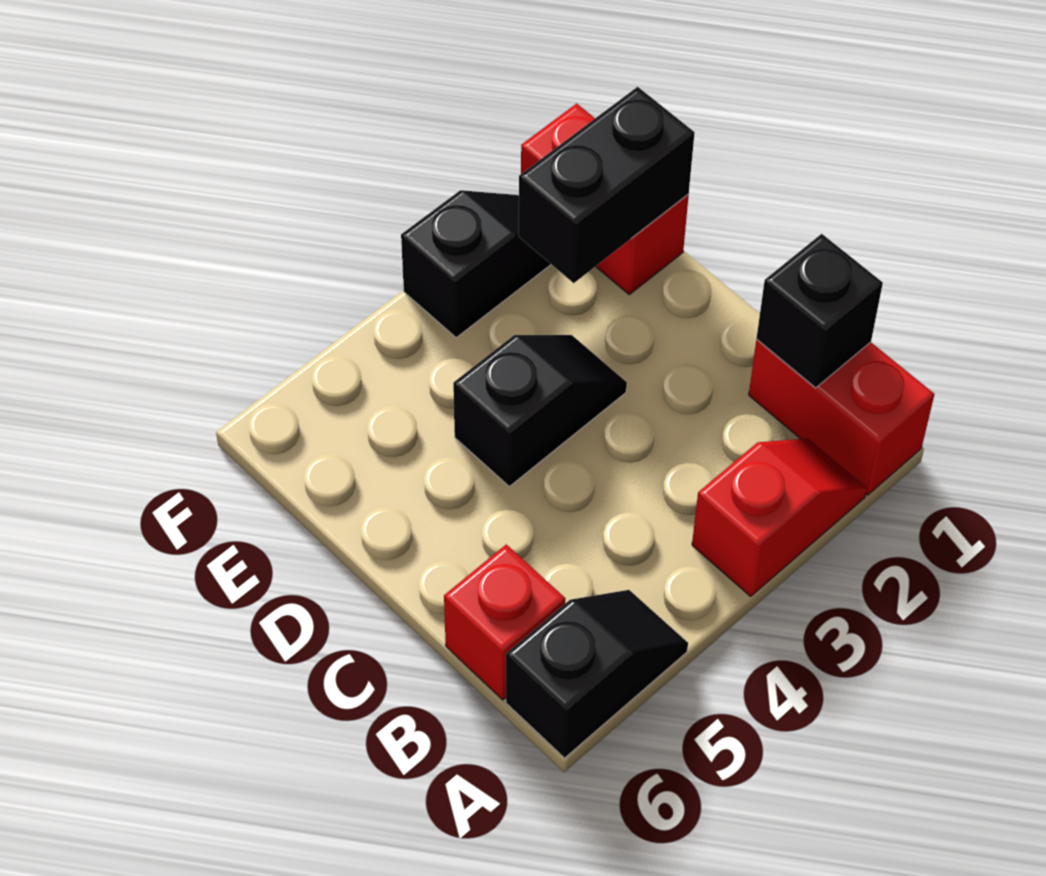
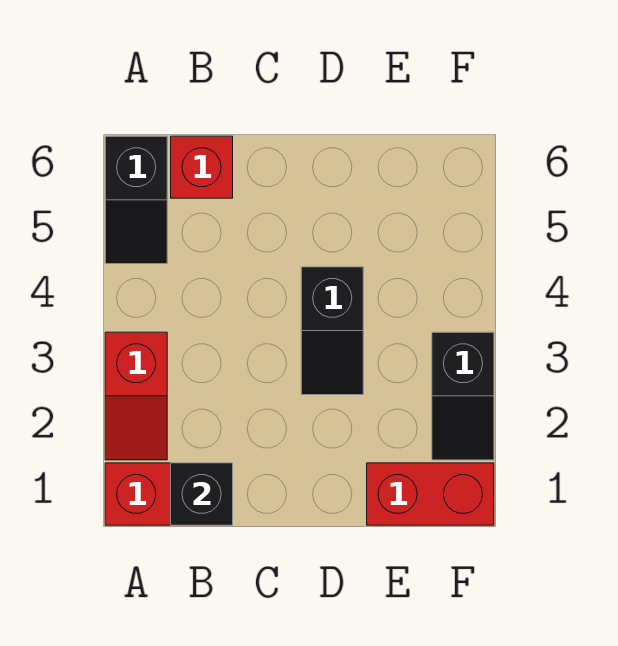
black brick E1:E2 level 2 -> none

